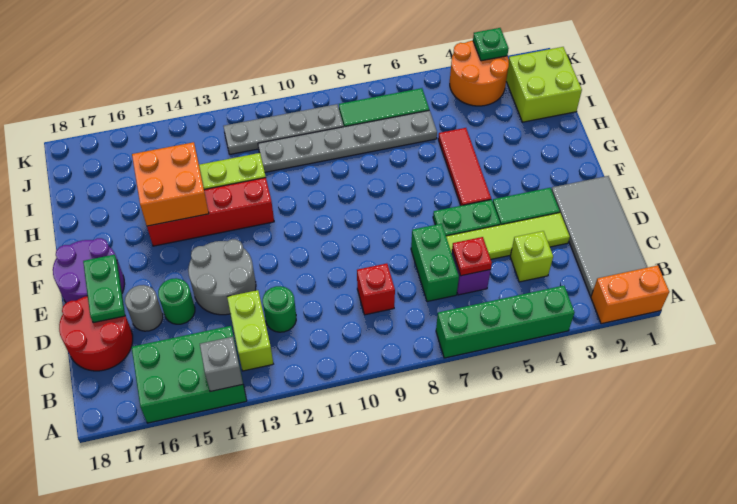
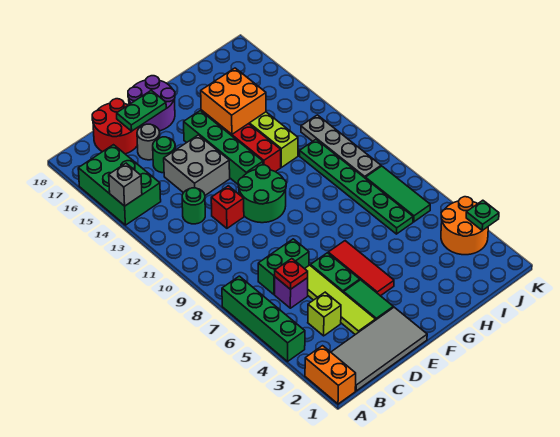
lime brick B13:C13 level 1 -> none
red brick C9 level 1 -> red brick D11 level 1
grey round brick D13:E14 level 1 -> grey brick D13:E14 level 1
none -> green round brick E10:F11 level 1
red tile F5:H5 level 1 -> red tile F4:F6 level 1
none -> green brick F12:F15 level 1
lime brick I1:J2 level 1 -> none
grey plate I6:I11 level 1 -> green plate I6:I11 level 1

